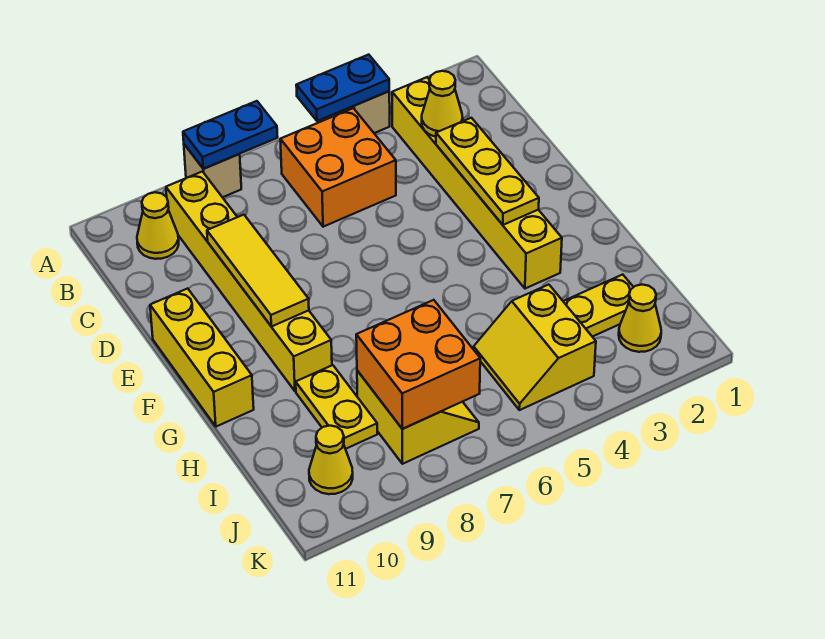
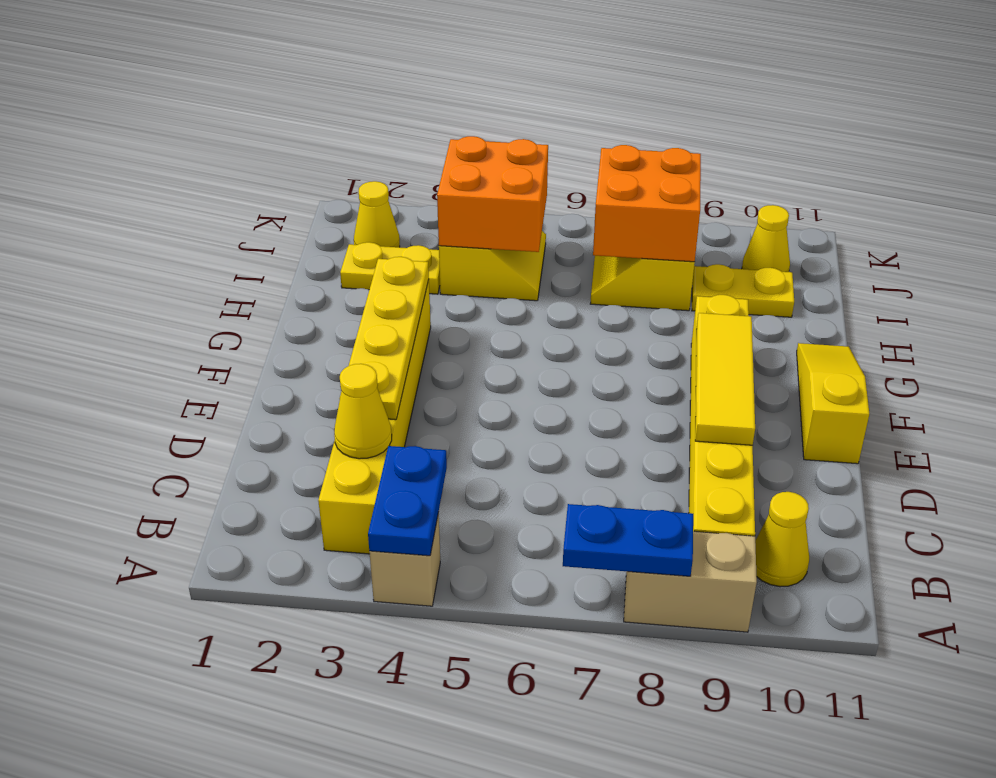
blue plate A4:A5 level 2 -> blue plate A4:B4 level 2
tan brick A8 level 1 -> tan brick A8:A9 level 1
orange brick B5:C6 level 1 -> orange brick I4:J5 level 2
yellow plate D3:F3 level 2 -> yellow plate D3:G3 level 2
yellow brick E11:G11 level 1 -> yellow slope E11:G11 level 1 top E
yellow plate H9:I9 level 1 -> yellow plate I9:I10 level 1

